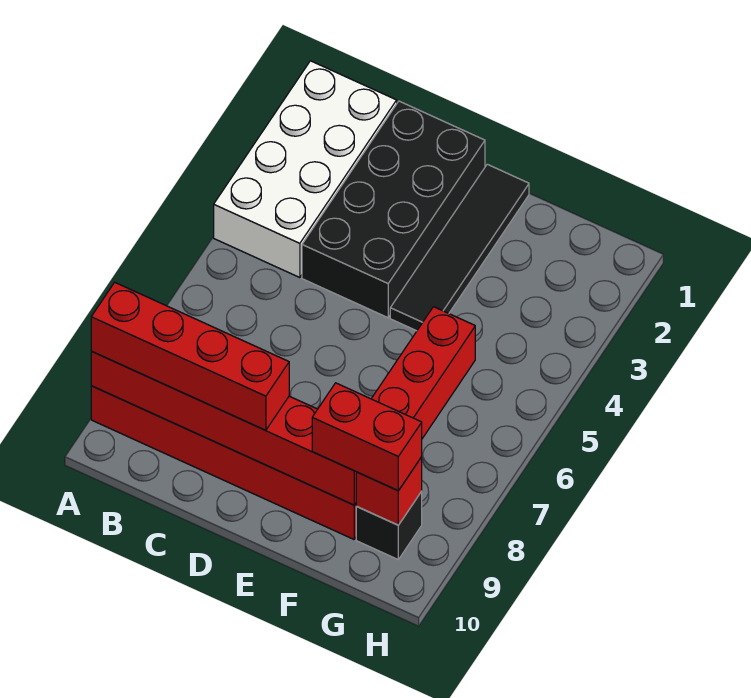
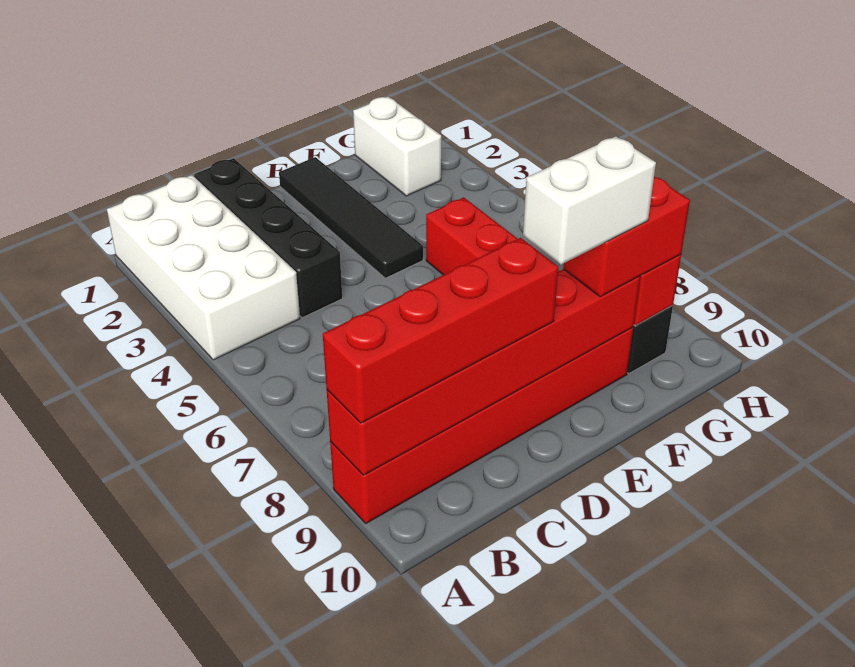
black brick C1:D4 level 1 -> black brick C1:C4 level 1
none -> white brick E9:F9 level 4
none -> white brick G1:G2 level 1

